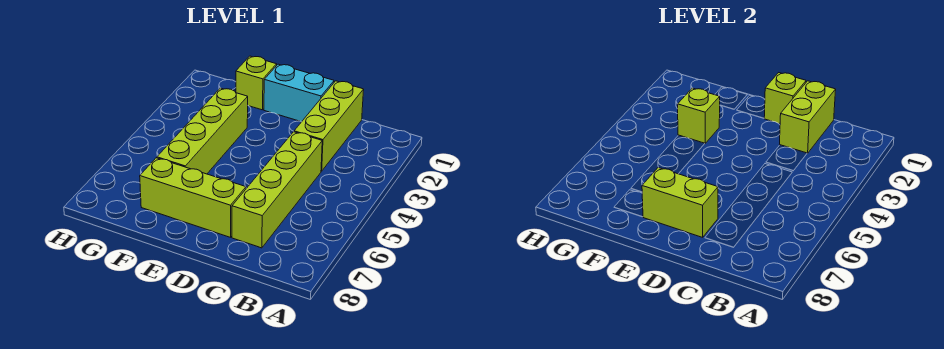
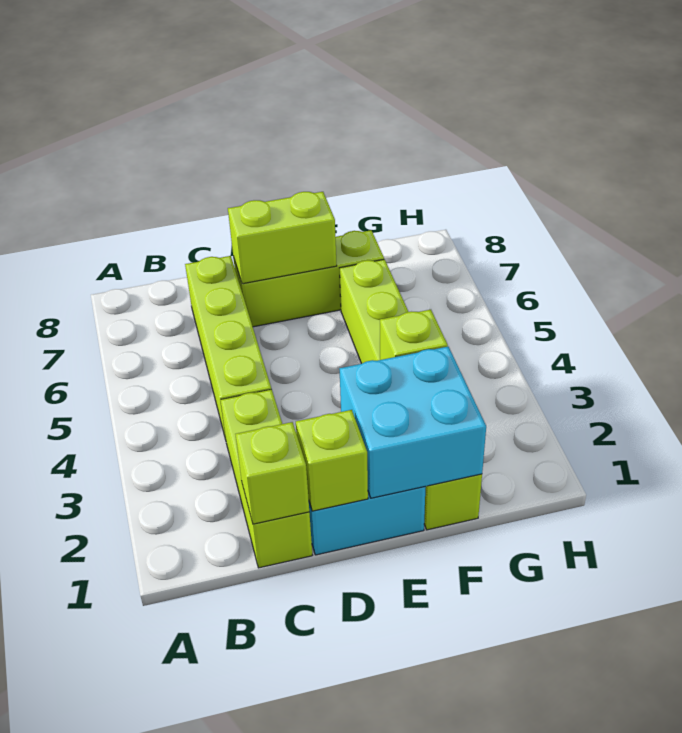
lime brick C1:C2 level 2 -> lime brick C1 level 2
none -> cyan brick E1:F2 level 2

